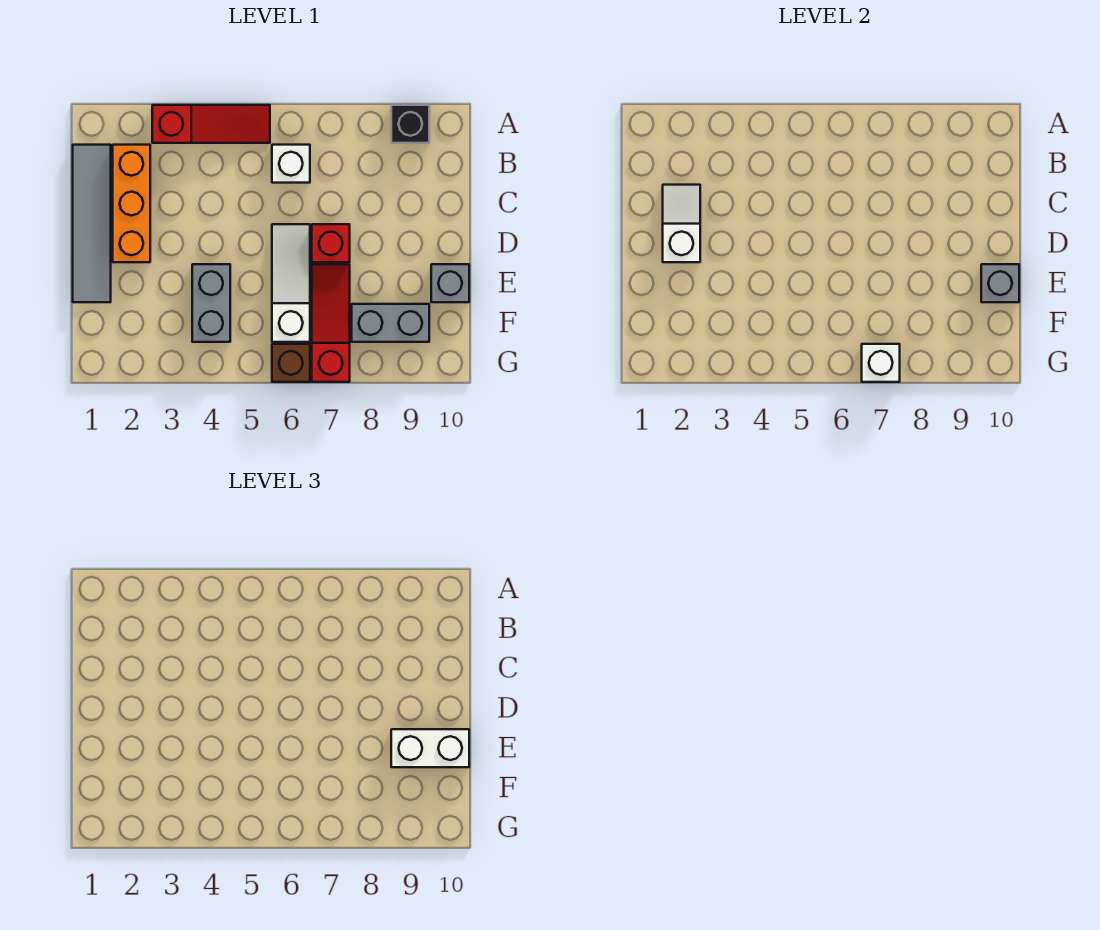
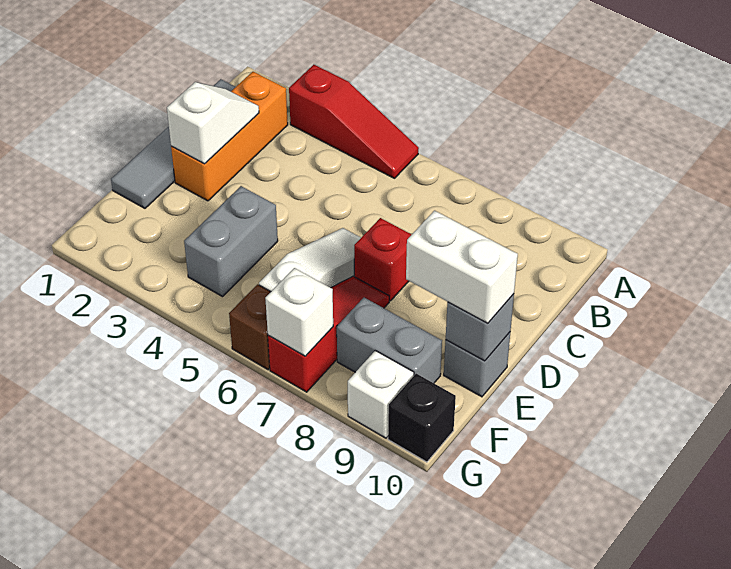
black brick A9 level 1 -> black brick G10 level 1
white brick B6 level 1 -> white brick G9 level 1

